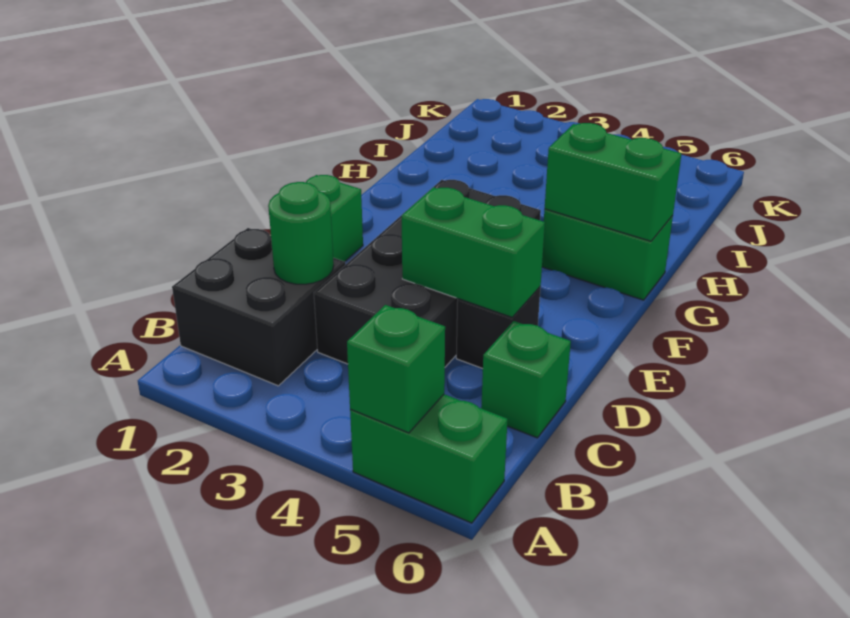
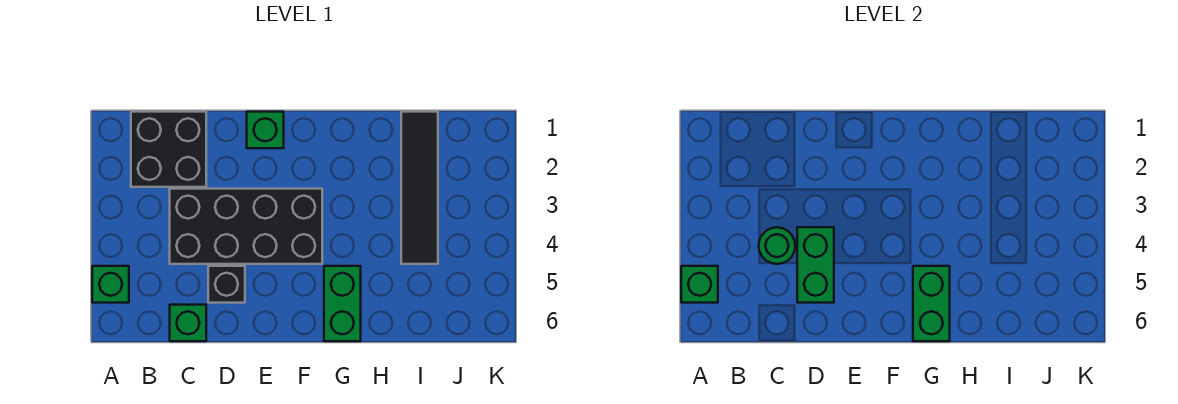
green brick A5:A6 level 1 -> green brick A5 level 1
green round brick C2 level 2 -> green round brick C4 level 2
none -> black tile I1:I4 level 1

